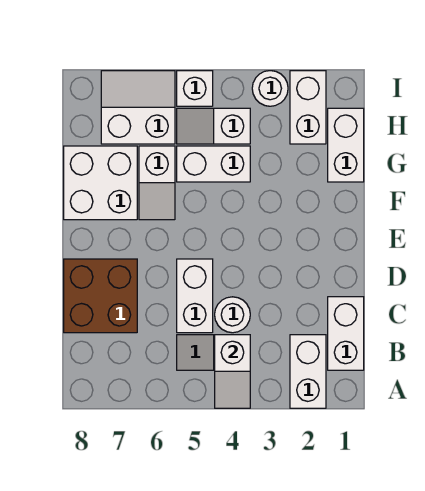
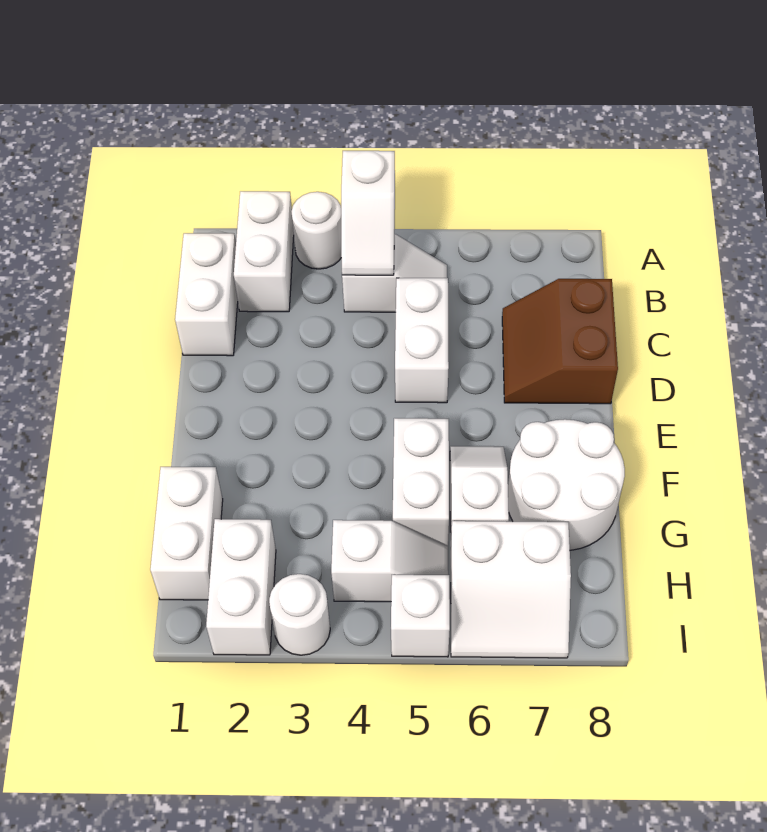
white slope A4:B4 level 2 top B -> white slope A4:B4 level 2 top A
white round brick C4 level 1 -> white round brick A3 level 1
brown brick C7:D8 level 1 -> brown slope C7:D8 level 1 top 8
white brick F7:G8 level 1 -> white round brick F7:G8 level 1
white brick G4:G5 level 1 -> white brick F5:G5 level 1

